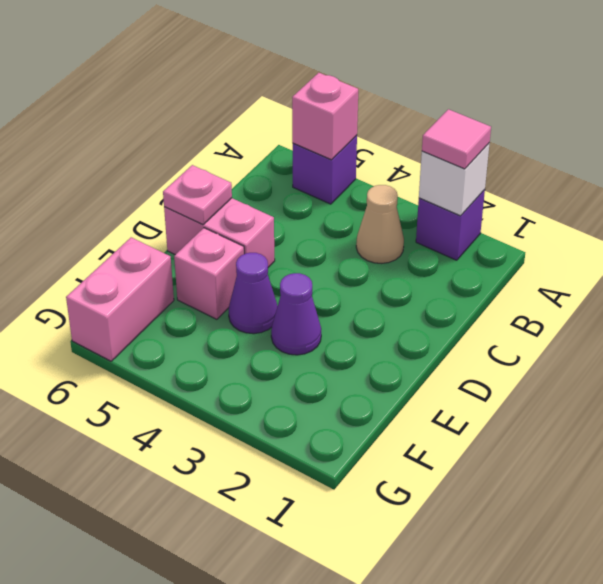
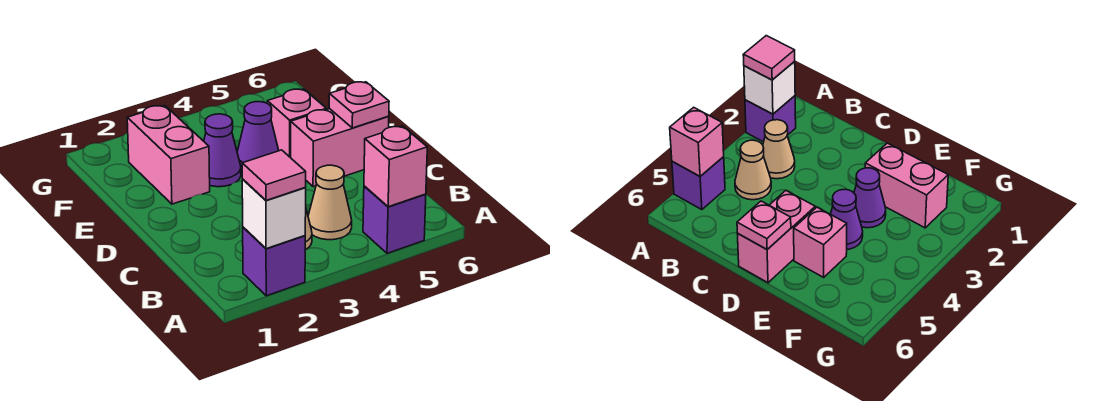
none -> tan cone B4 level 1
pink brick F6:G6 level 1 -> pink brick E2:F2 level 1

